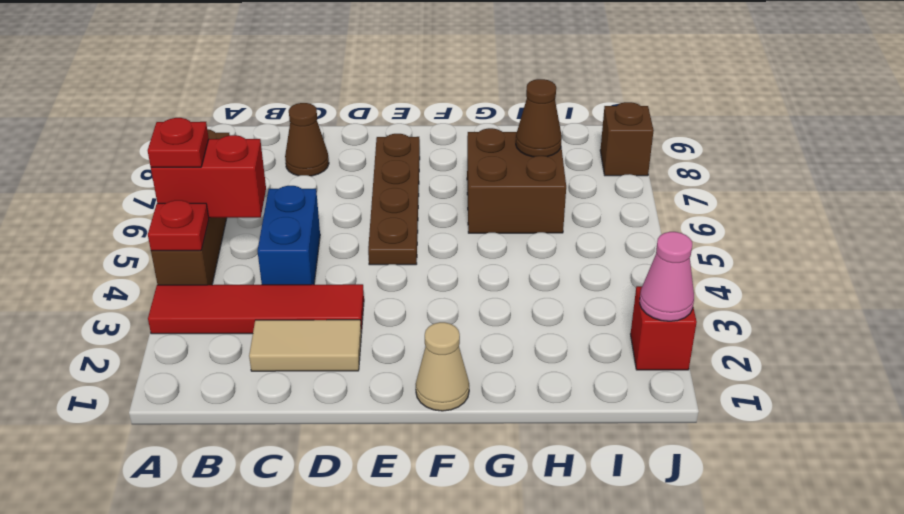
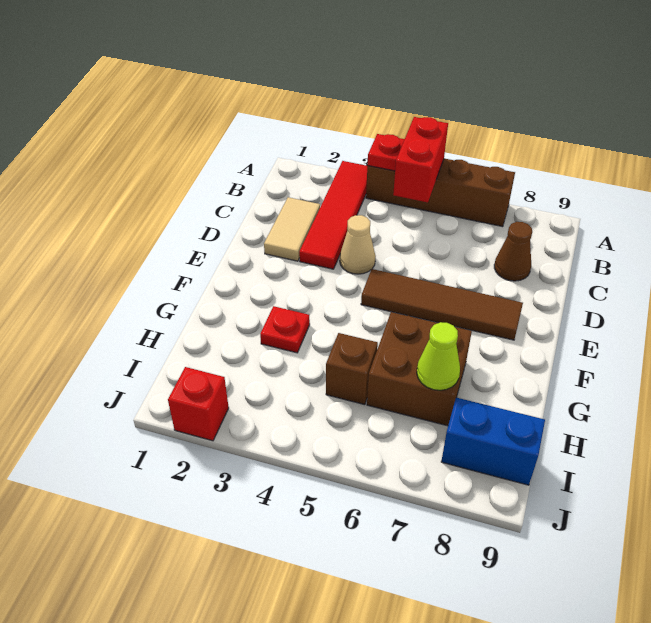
red plate A5 level 3 -> red plate G3 level 1
blue brick C4:C5 level 1 -> blue brick I8:I9 level 1
brown plate E5:E8 level 1 -> brown tile E5:E8 level 1
tan cone F1 level 1 -> tan cone D4 level 1
brown cone H7 level 2 -> lime cone H7 level 2
pink cone J2 level 2 -> none
brown brick J8 level 1 -> brown brick H5 level 1

